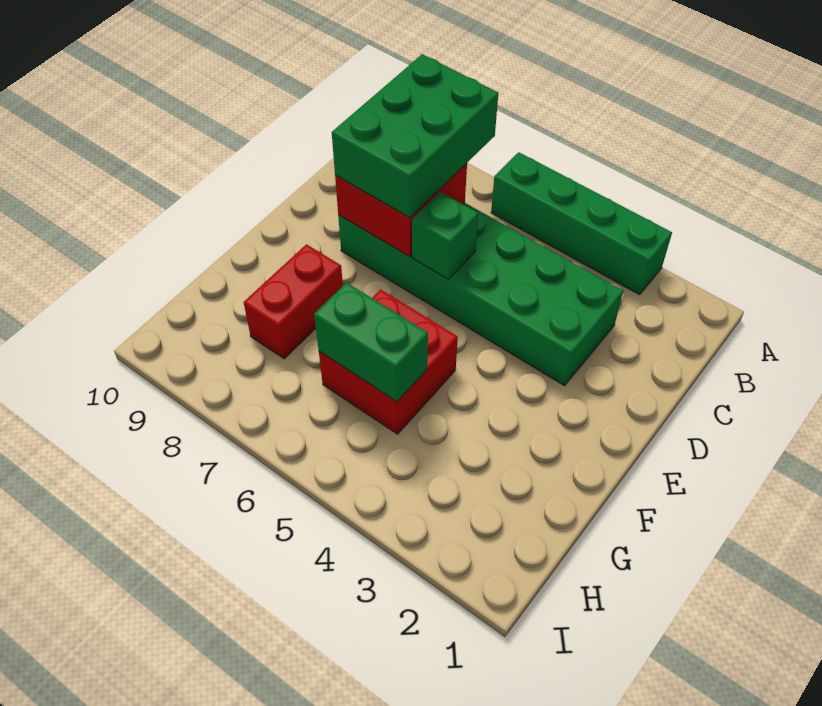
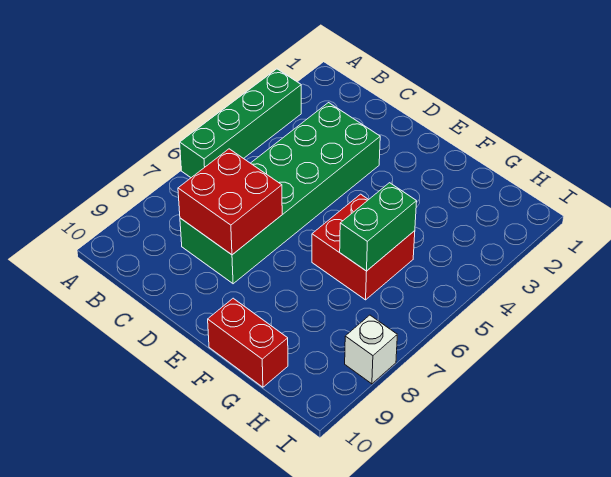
green brick B7:D8 level 3 -> none
green brick D6 level 2 -> none
red brick F8:G8 level 1 -> red brick F10:G10 level 1
none -> white brick I8 level 1

